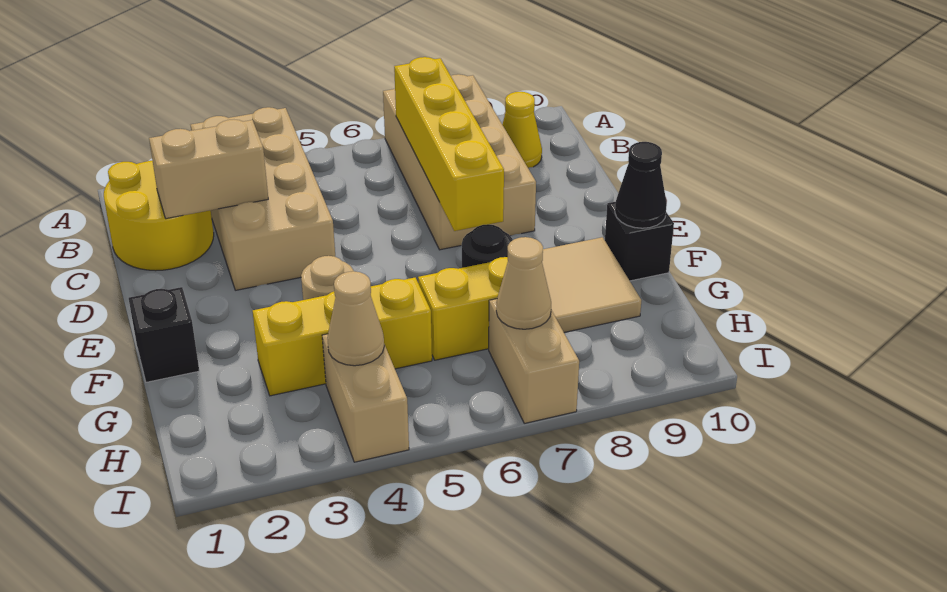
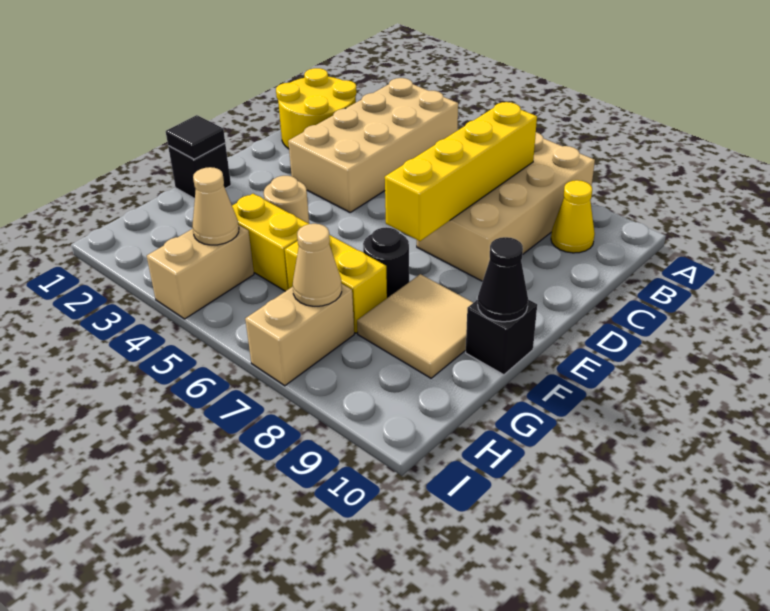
tan brick C2:C3 level 2 -> none
none -> black tile F1 level 2
yellow brick G3:G5 level 1 -> yellow brick G4:G5 level 1

